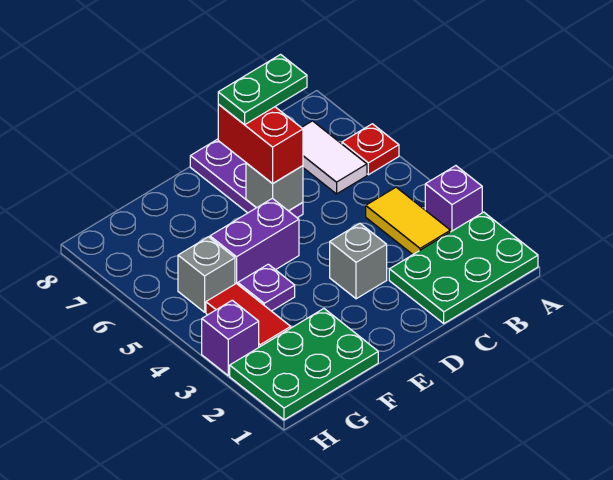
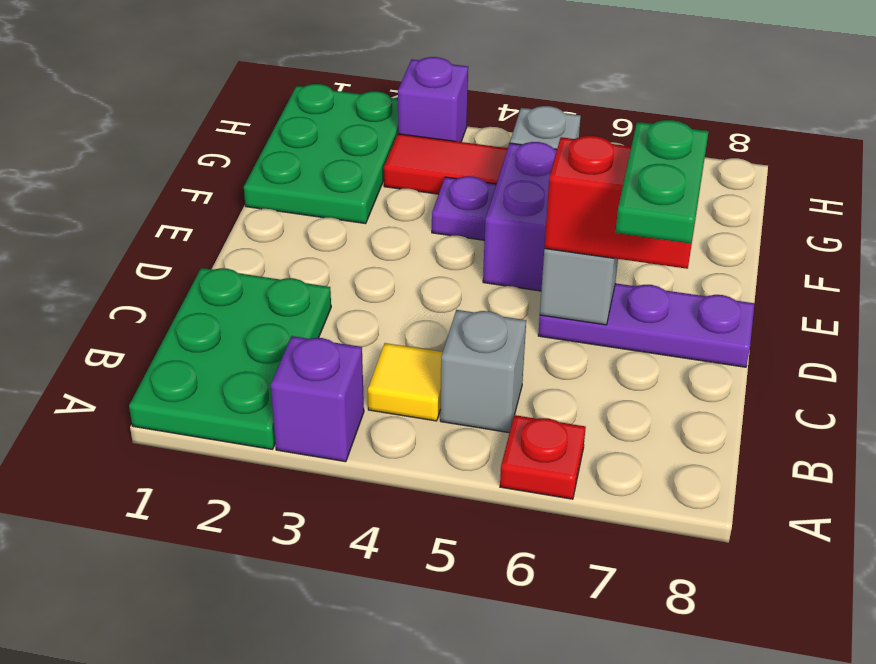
yellow tile B3:B4 level 1 -> yellow tile B4 level 1
white tile B6:B7 level 1 -> none
grey brick D3 level 1 -> grey brick B5 level 1

